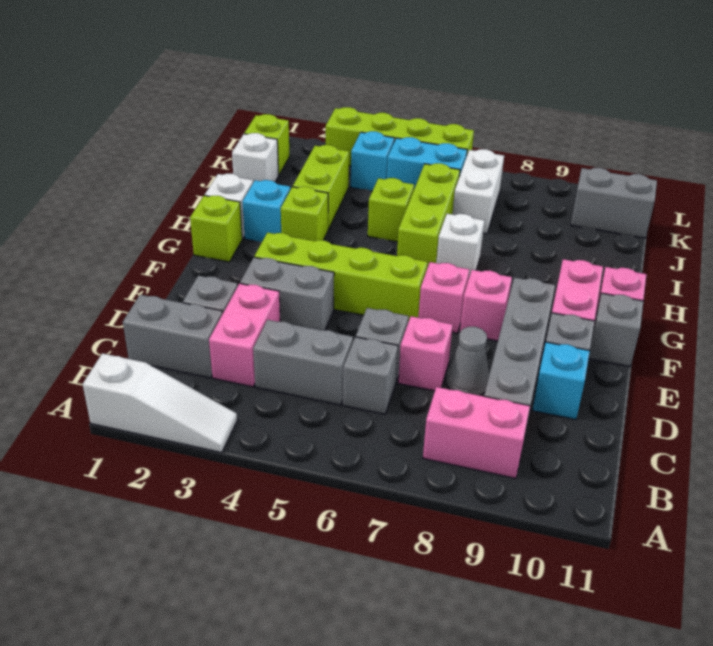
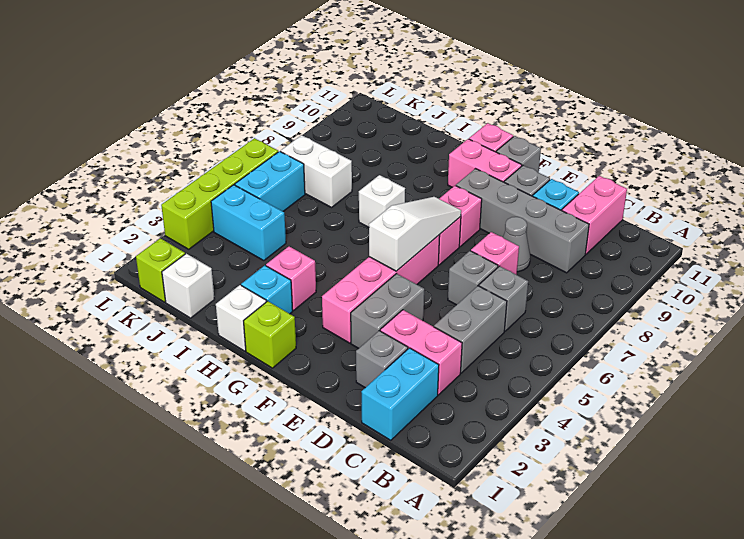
white slope A1:A3 level 1 top 1 -> white slope F5:F7 level 2 top 5
pink brick B8:B9 level 1 -> pink brick C10:C11 level 1
grey brick C1:C2 level 1 -> cyan brick C1:C2 level 1
lime brick F3:F6 level 1 -> pink brick F3:F6 level 1
lime brick H3 level 1 -> pink brick H3 level 1
lime brick H6:J6 level 1 -> none
lime brick I3:J3 level 1 -> none
lime brick I5 level 1 -> none
cyan brick K4 level 1 -> cyan brick J4:K4 level 1
grey brick K10:K11 level 1 -> none

